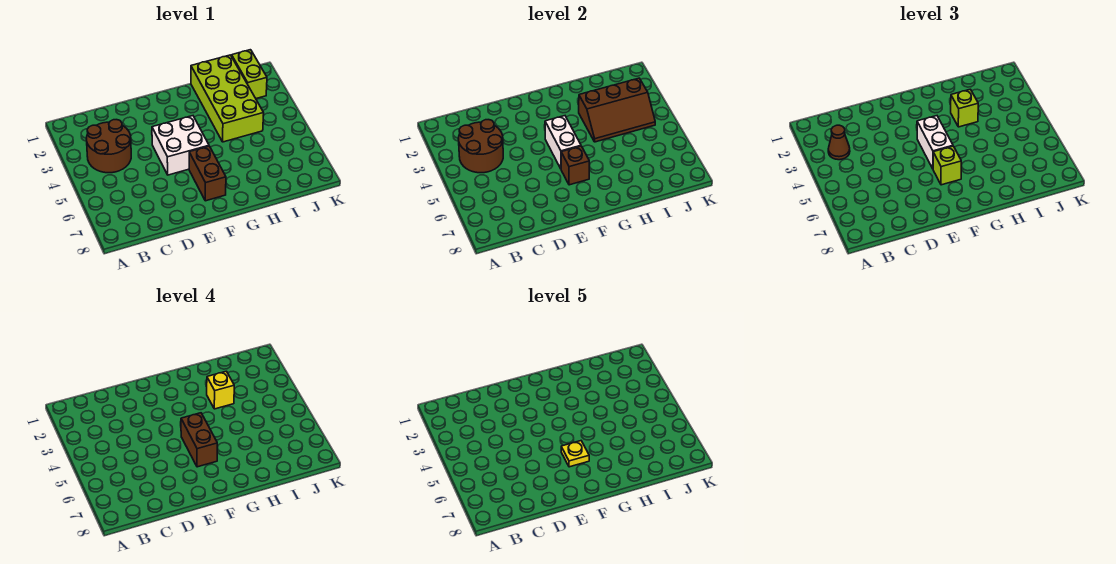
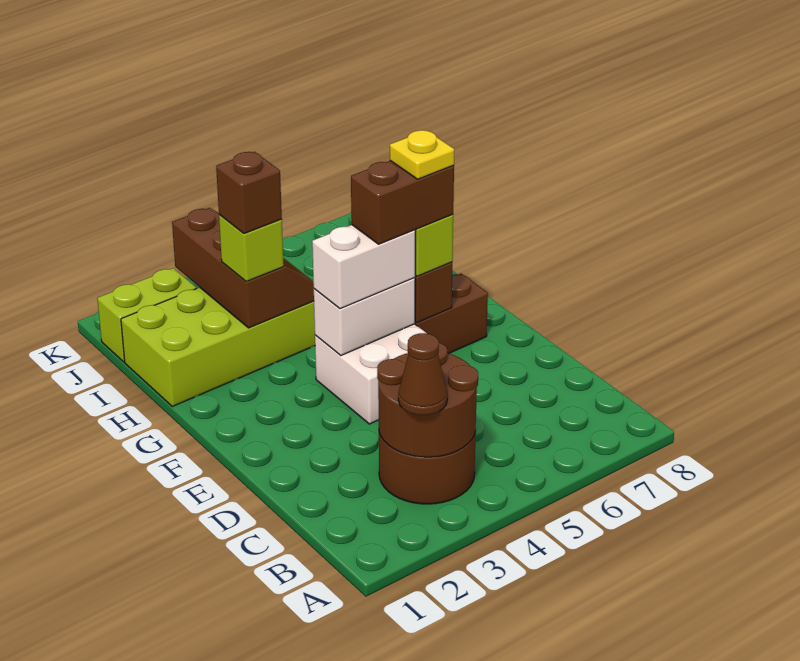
yellow brick H3 level 4 -> brown brick H3 level 4

